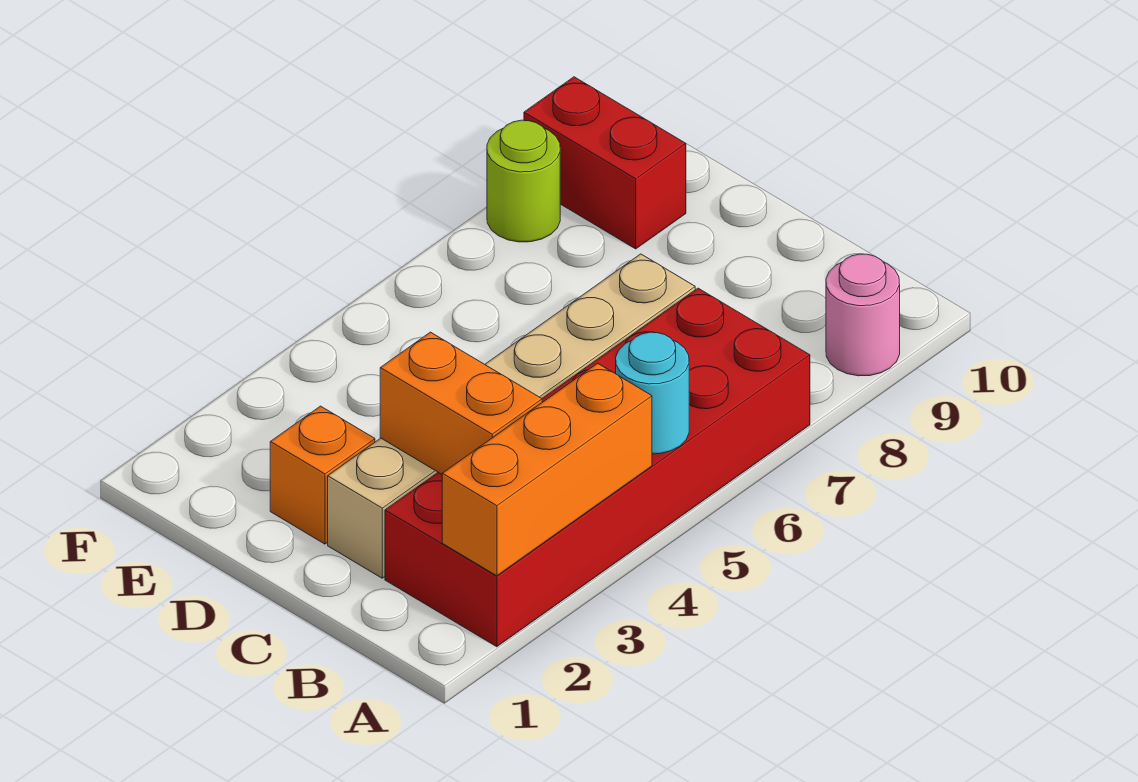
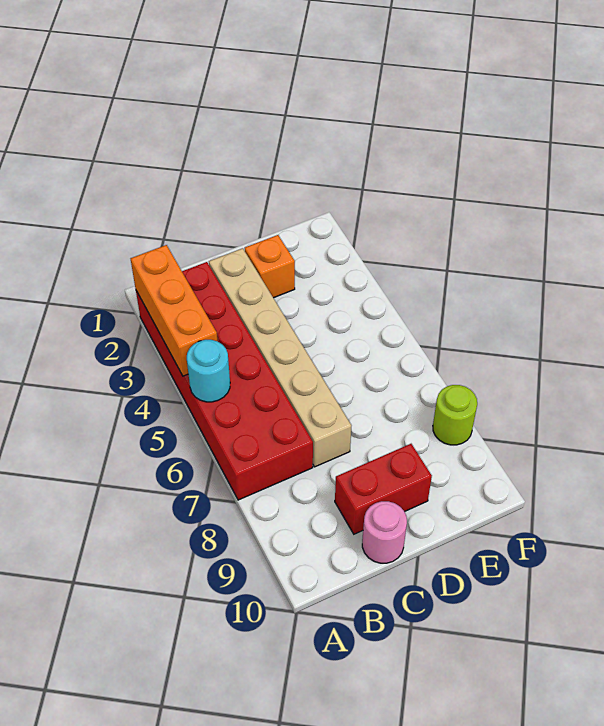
pink round brick A9 level 1 -> pink round brick C10 level 1
orange brick B3:C3 level 2 -> none
red brick E9:F9 level 1 -> red brick C9:D9 level 1

